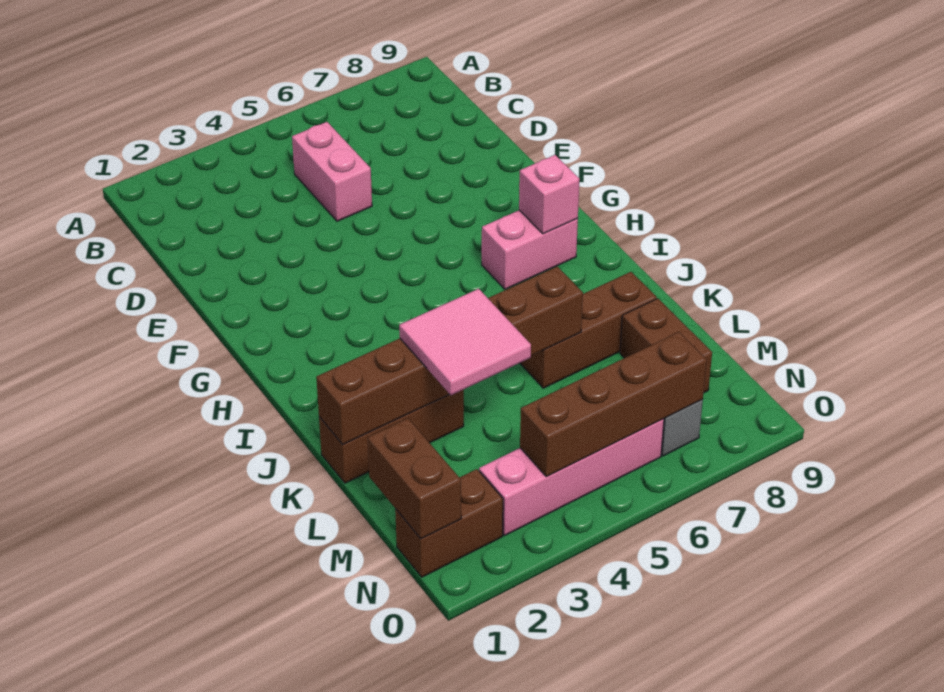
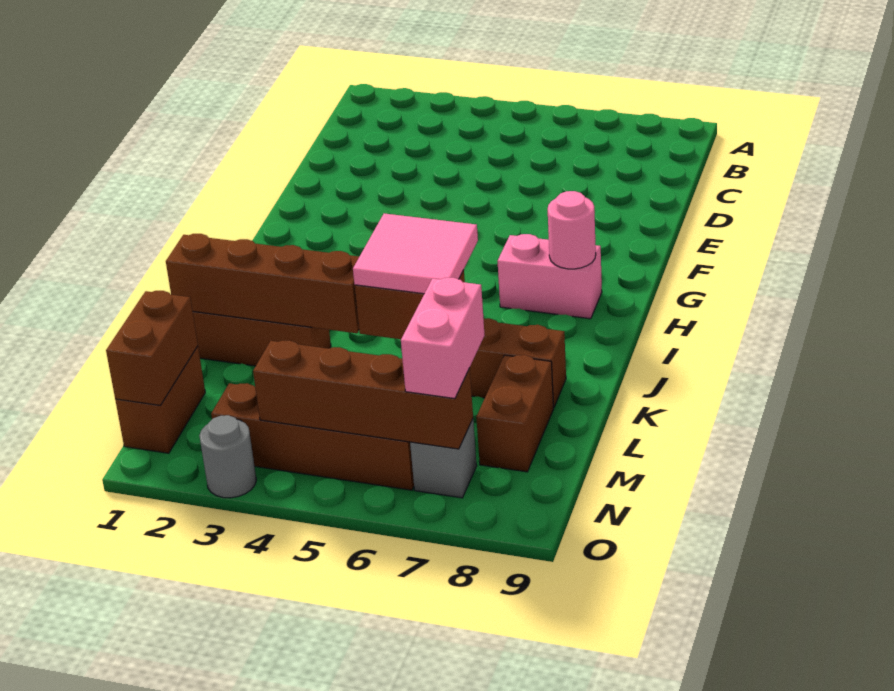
pink brick C5:D5 level 1 -> pink brick M7:N7 level 3
pink brick H8 level 2 -> pink round brick H8 level 2
pink tile K3:L4 level 3 -> pink tile J5:K6 level 3
brown brick N1:N2 level 1 -> brown brick M1:N1 level 1
pink brick N3:N6 level 1 -> brown brick N3:N6 level 1
none -> grey round brick O3 level 1

